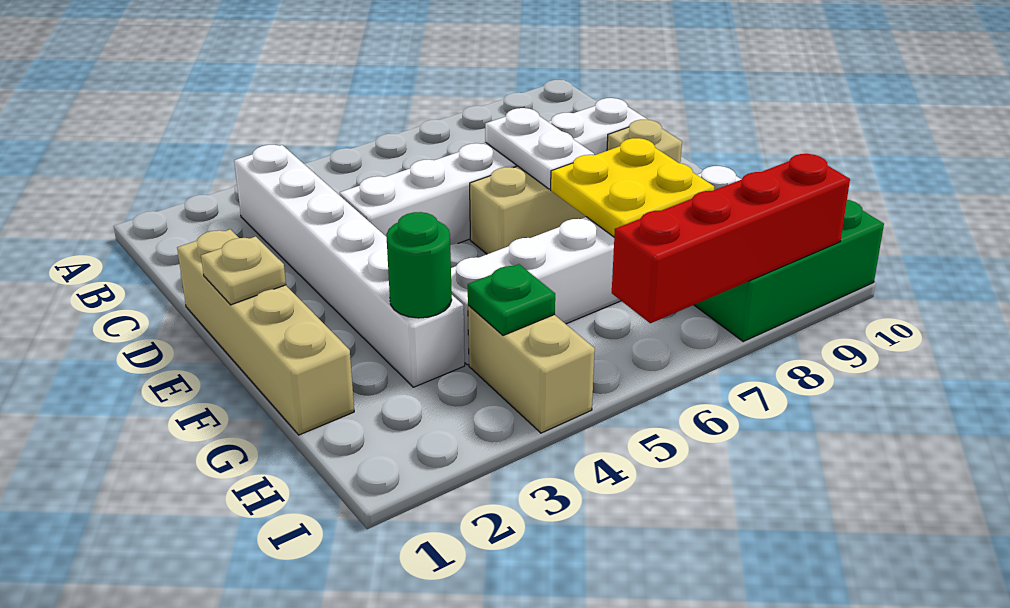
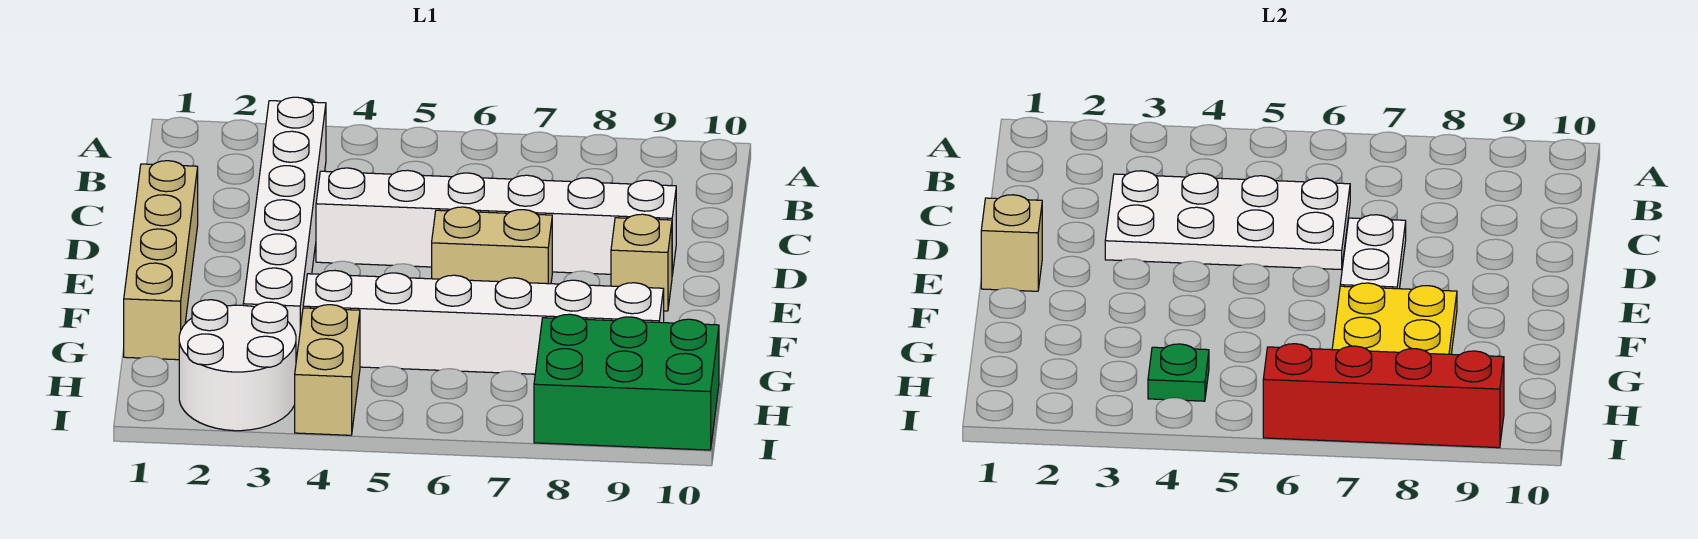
none -> white plate C3:D6 level 2
tan plate E1 level 2 -> tan brick E1 level 2
green round brick G3 level 2 -> none
none -> white round brick H2:I3 level 1

